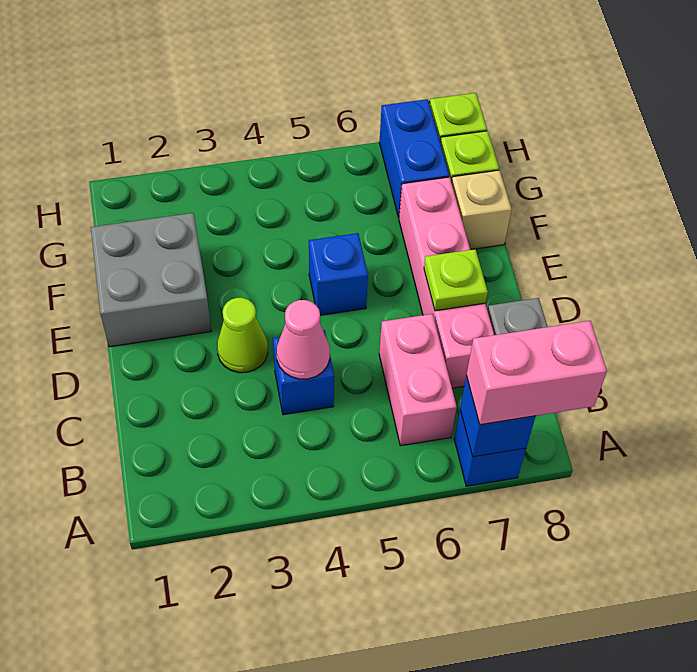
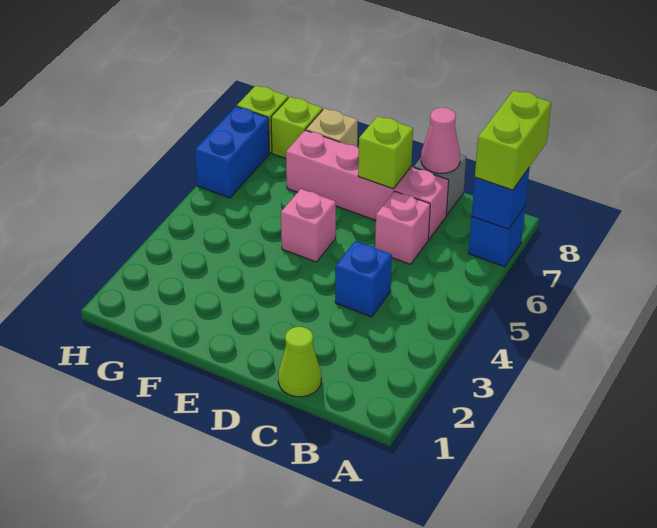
pink brick A7:A8 level 3 -> lime brick A7:A8 level 3
pink brick B6:C6 level 1 -> pink brick C6 level 1
pink cone C4 level 2 -> pink cone C8 level 2
lime cone D3 level 1 -> lime cone C1 level 1
lime plate D7 level 2 -> lime brick D7 level 2
grey brick E1:F2 level 1 -> none
blue brick E5 level 1 -> pink brick E5 level 1
blue brick G7:H7 level 1 -> blue brick H6:H7 level 1

